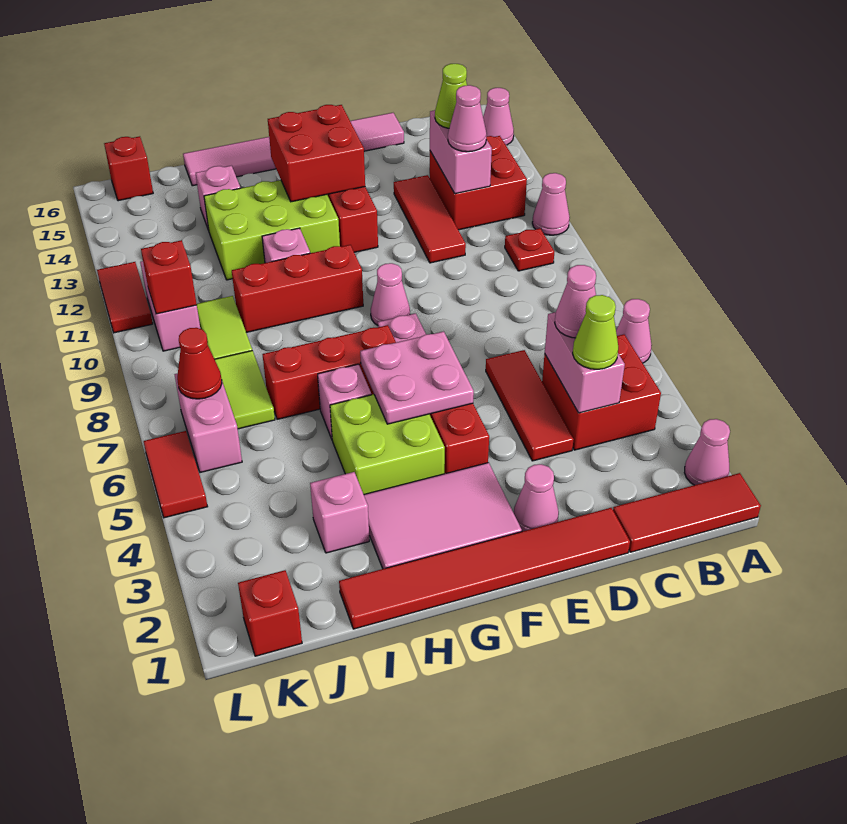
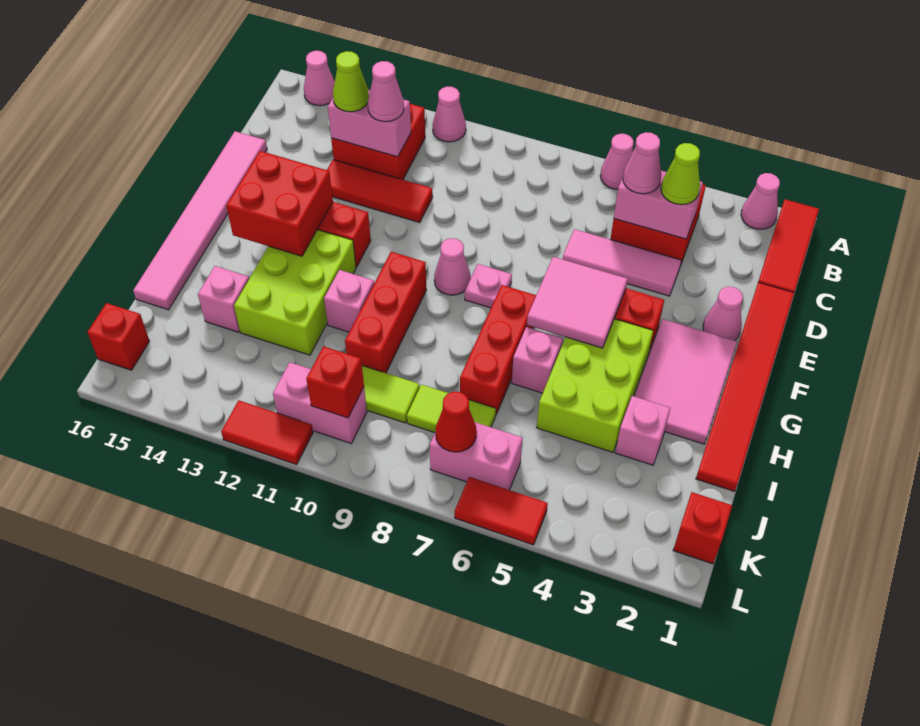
red plate B10 level 1 -> none
red tile D4:D6 level 1 -> pink tile D4:D6 level 1
pink plate F5:G6 level 2 -> pink tile F5:G6 level 2
lime brick G4:H5 level 1 -> lime brick G4:I5 level 1

